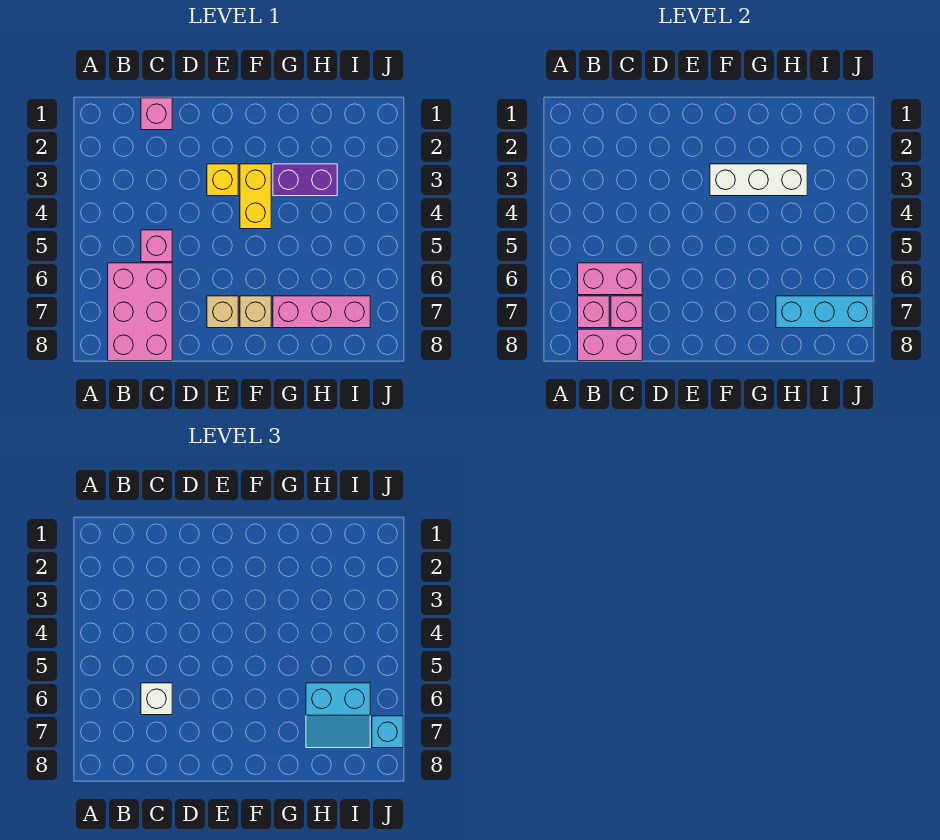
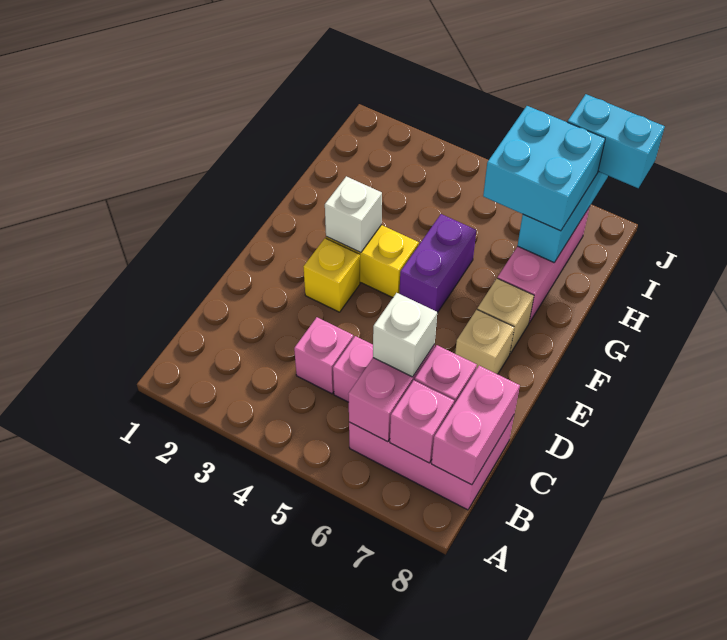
pink brick C1 level 1 -> pink brick C4 level 1
white brick F3:H3 level 2 -> white brick F3 level 2
purple brick G3:H3 level 1 -> purple brick F5:G5 level 1
cyan slope H6:I7 level 3 top 6 -> cyan brick H6:I7 level 3
cyan brick J7 level 3 -> cyan brick J7:J8 level 3

